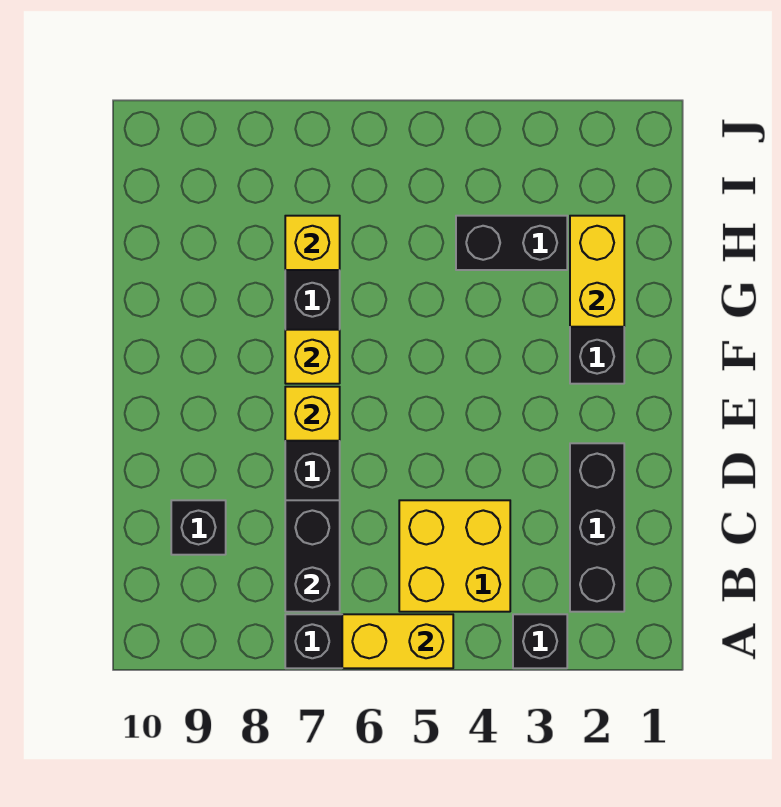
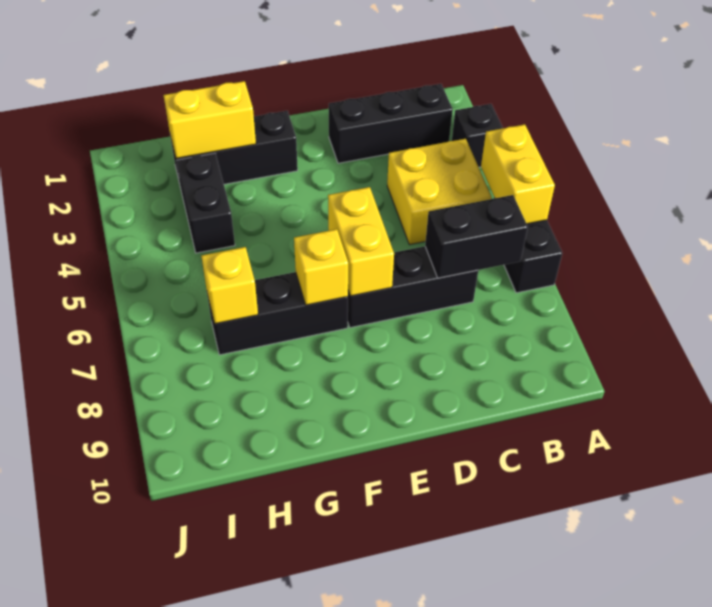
black brick C9 level 1 -> none
yellow brick E7 level 2 -> yellow brick E6:E7 level 2

